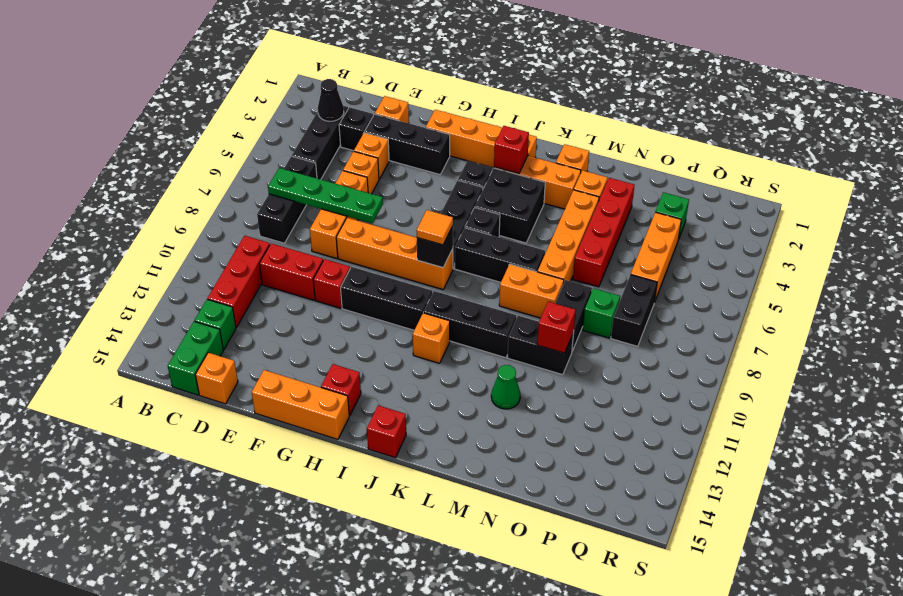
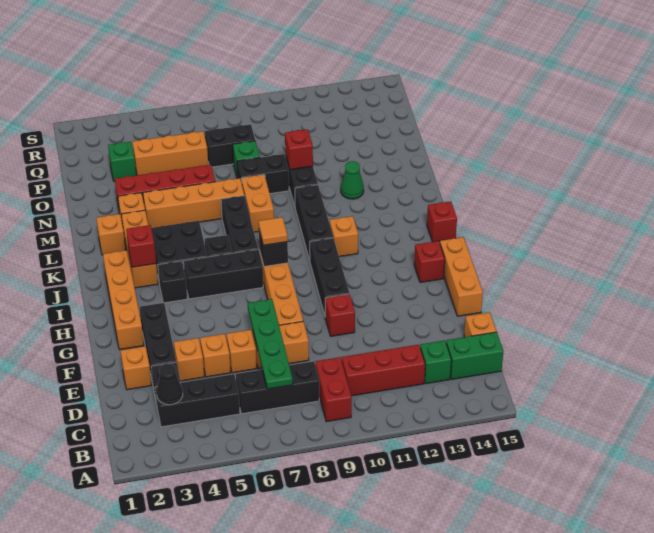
red brick D10:E10 level 1 -> red brick B9:C9 level 1

